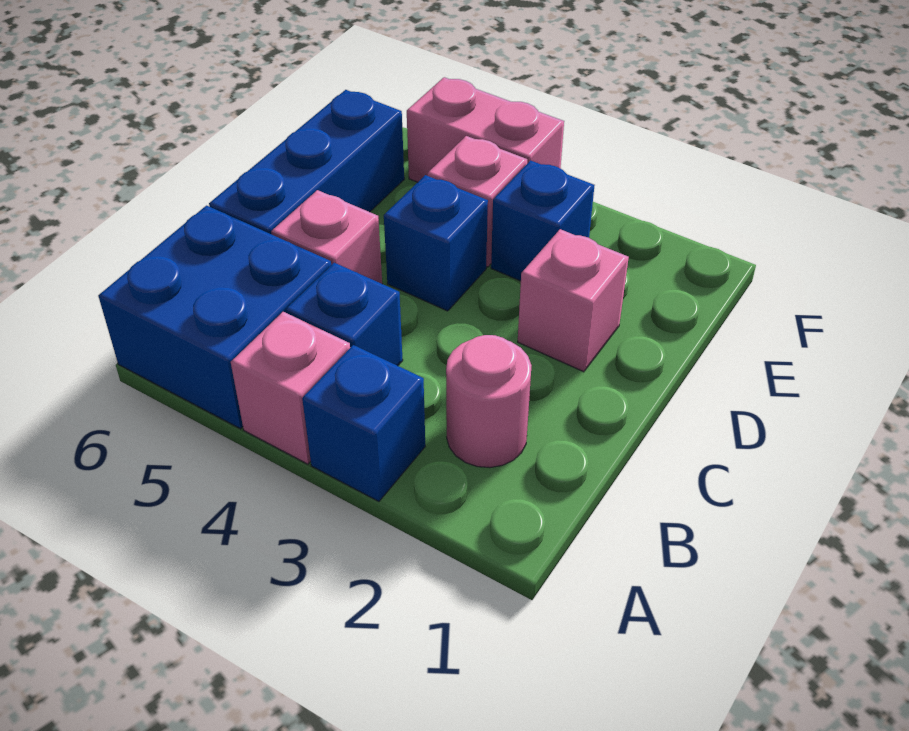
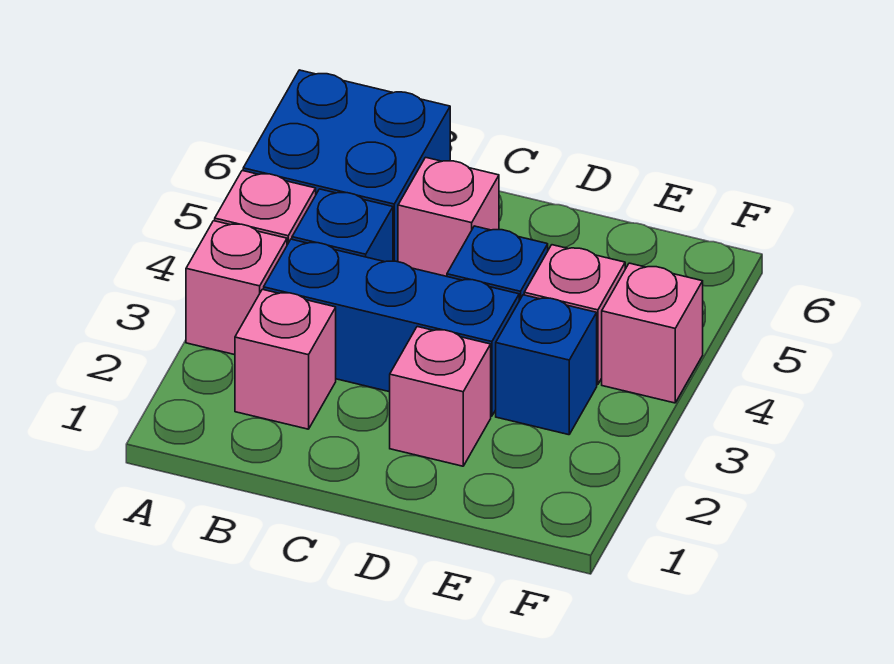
blue brick A3 level 1 -> pink brick A3 level 1
pink round brick B2 level 1 -> pink brick B2 level 1
blue brick C6:E6 level 1 -> blue brick B3:D3 level 1
pink brick F4:F5 level 1 -> pink brick F4 level 1

